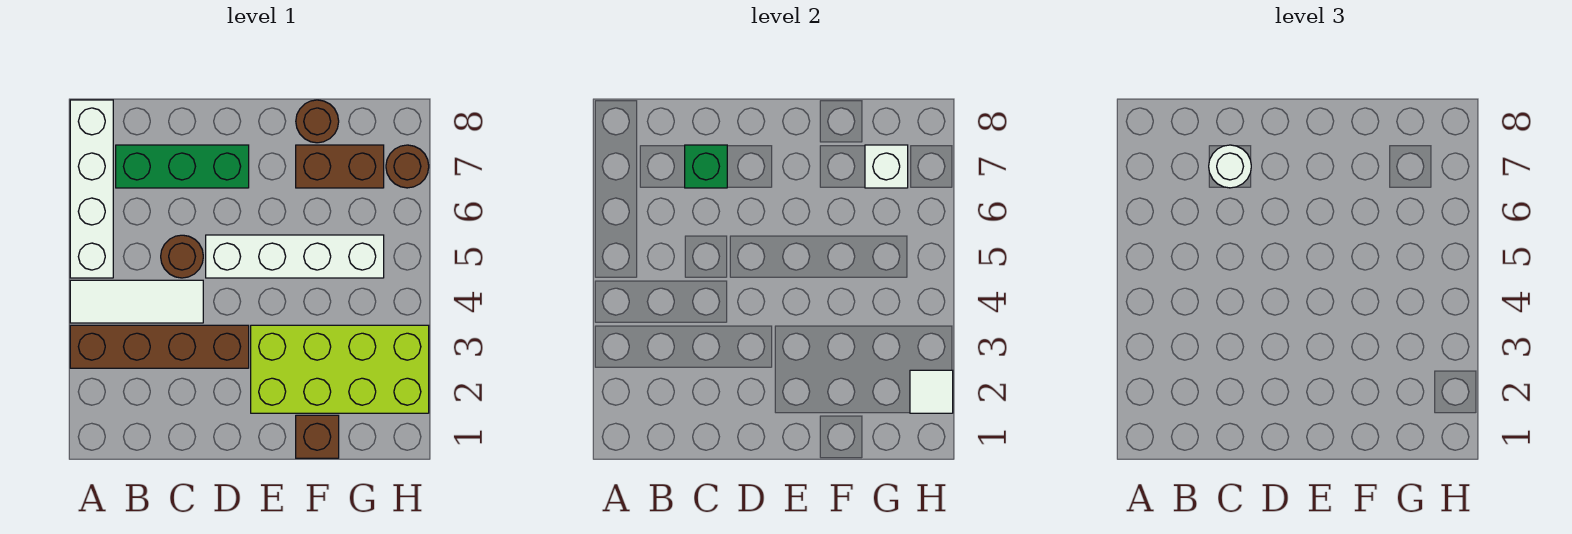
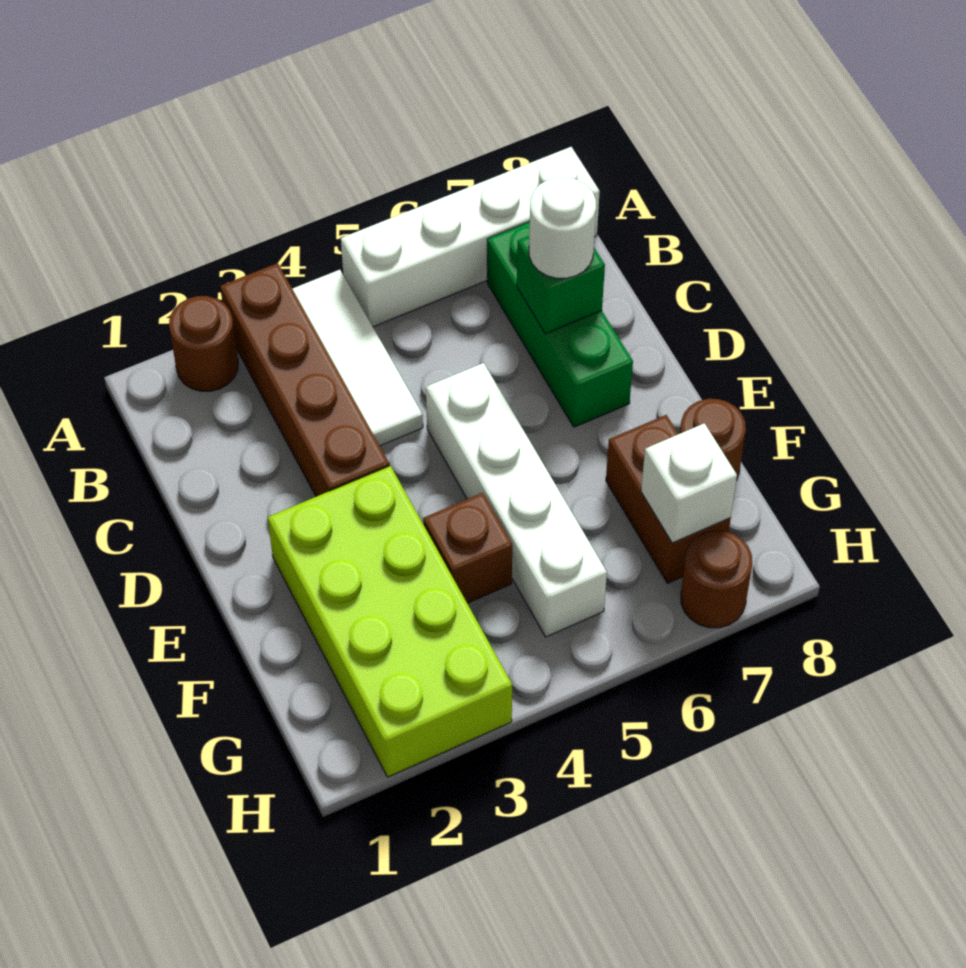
brown round brick C5 level 1 -> brown round brick A2 level 1
brown brick F1 level 1 -> brown brick F4 level 1
white tile H2 level 2 -> none

